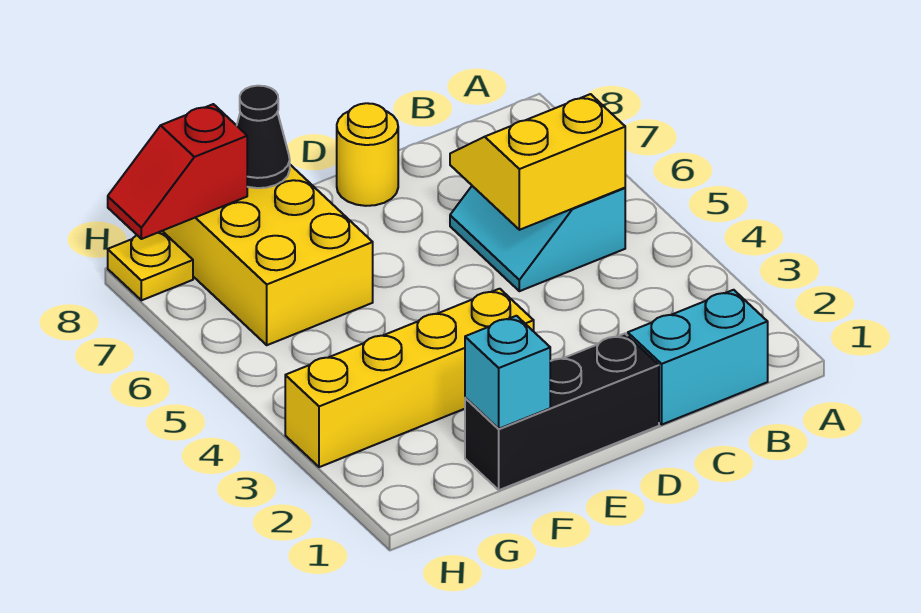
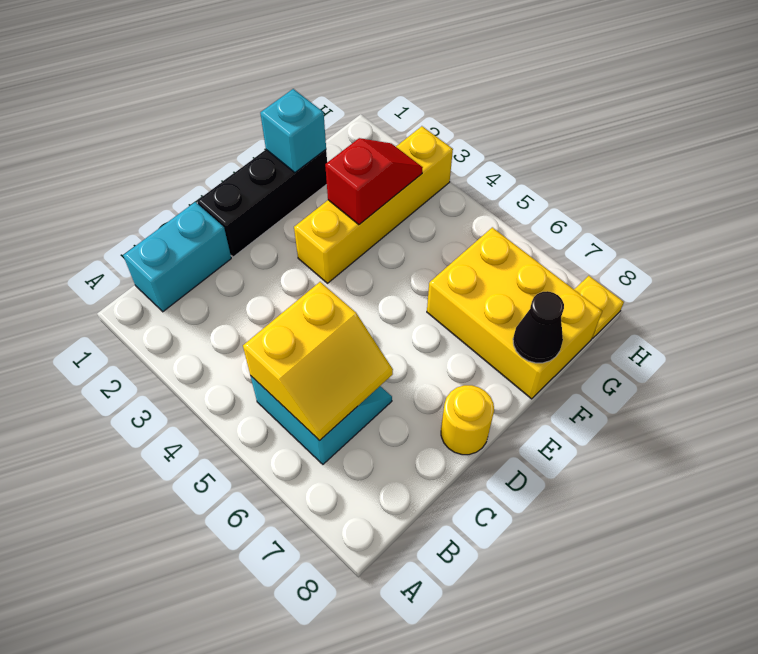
red slope G8:H8 level 2 top G -> red slope F3:G3 level 2 top F

